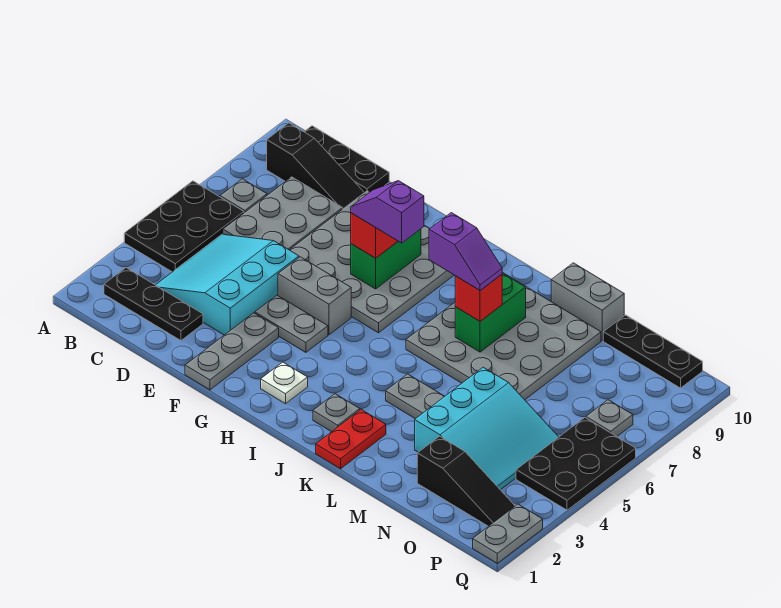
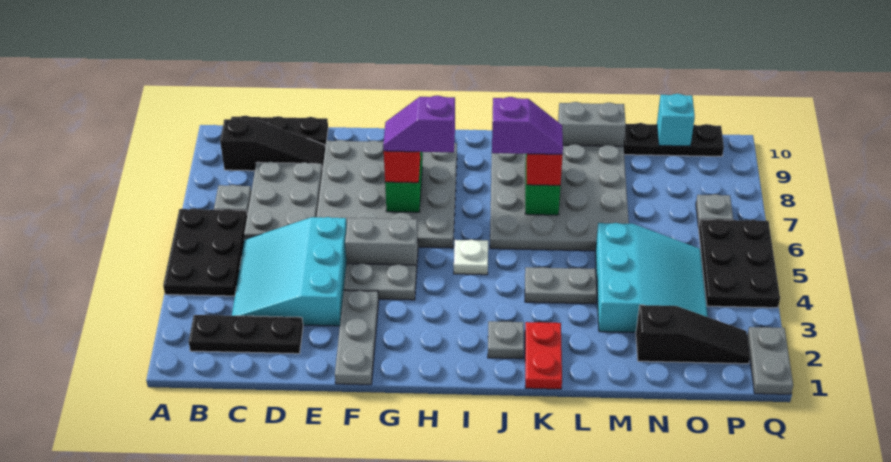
white plate H2 level 1 -> white plate I5 level 1
none -> cyan brick O10 level 2

